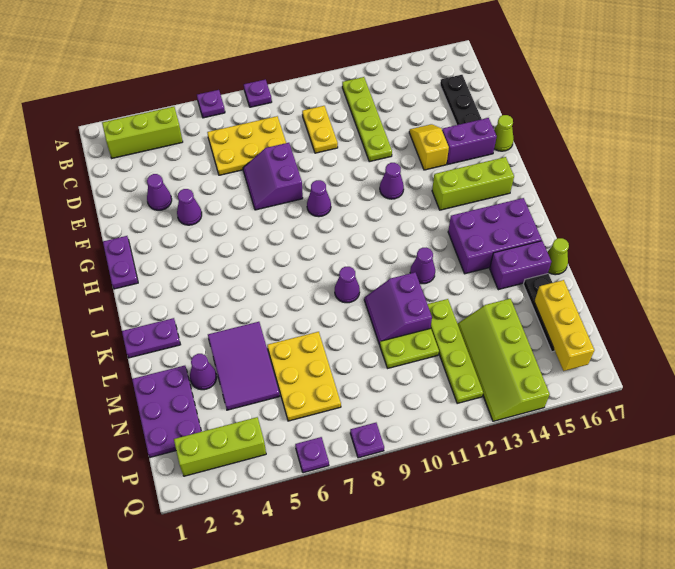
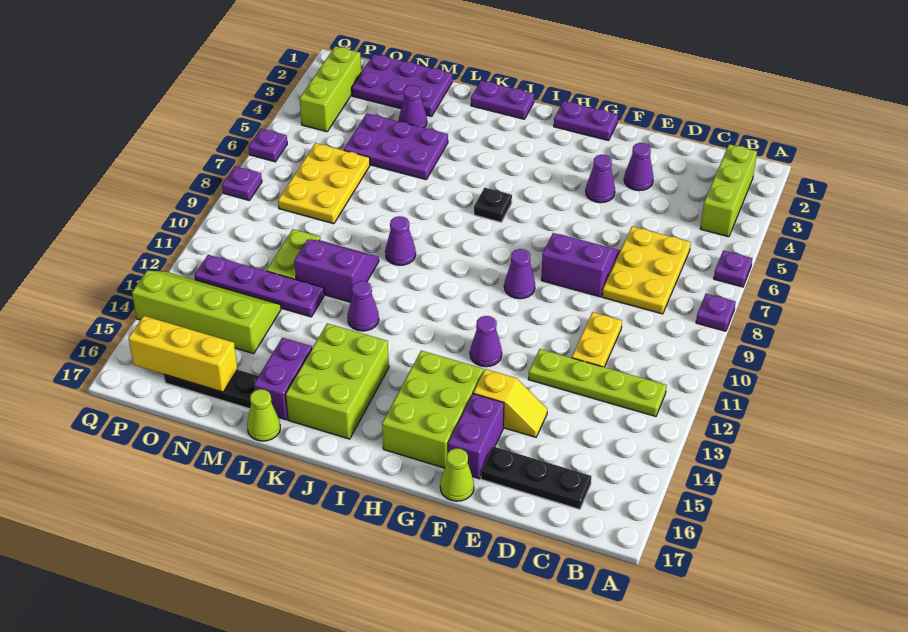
yellow plate C10:D10 level 1 -> yellow plate D10:D11 level 1
lime brick H14:H16 level 1 -> lime brick G14:H16 level 1
none -> black plate I6 level 1
purple brick J14:K16 level 1 -> lime brick J14:K16 level 1
purple plate K1:K2 level 1 -> purple plate J1:K1 level 1
purple tile L4:N5 level 1 -> purple plate L4:N5 level 1
yellow plate M6:O7 level 1 -> yellow plate N6:O8 level 1
lime plate M12:P12 level 1 -> purple plate M12:P12 level 1

